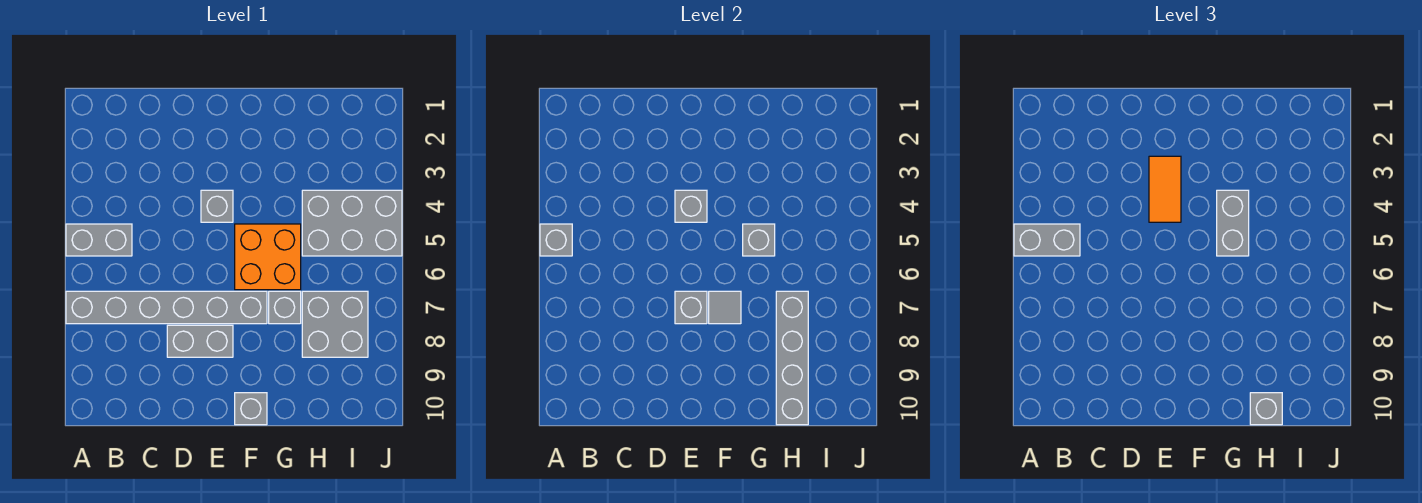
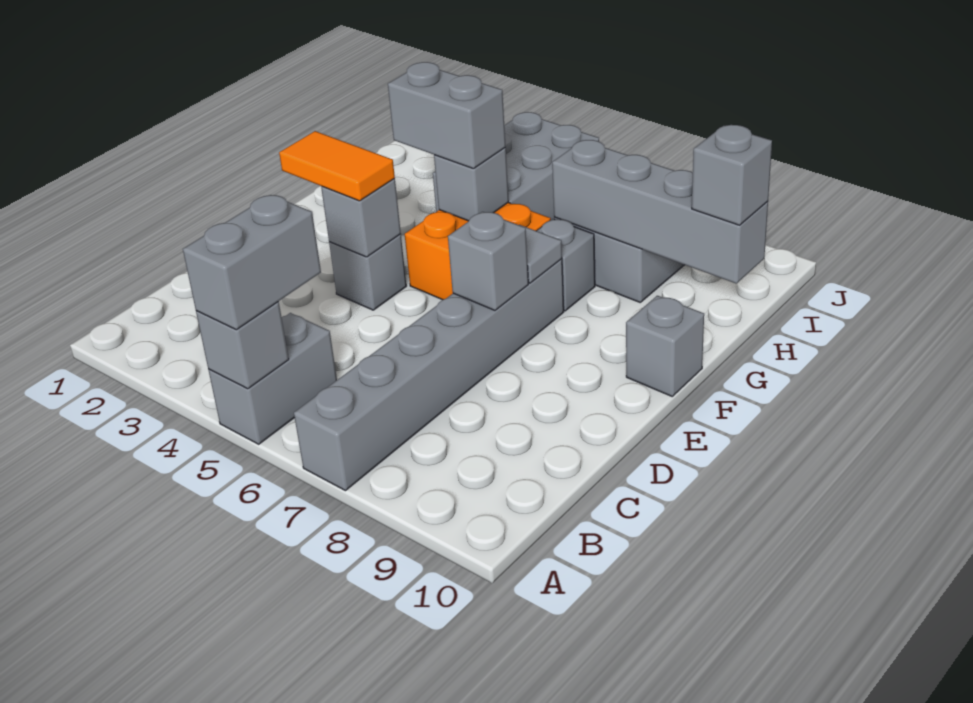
grey brick D8:E8 level 1 -> none

